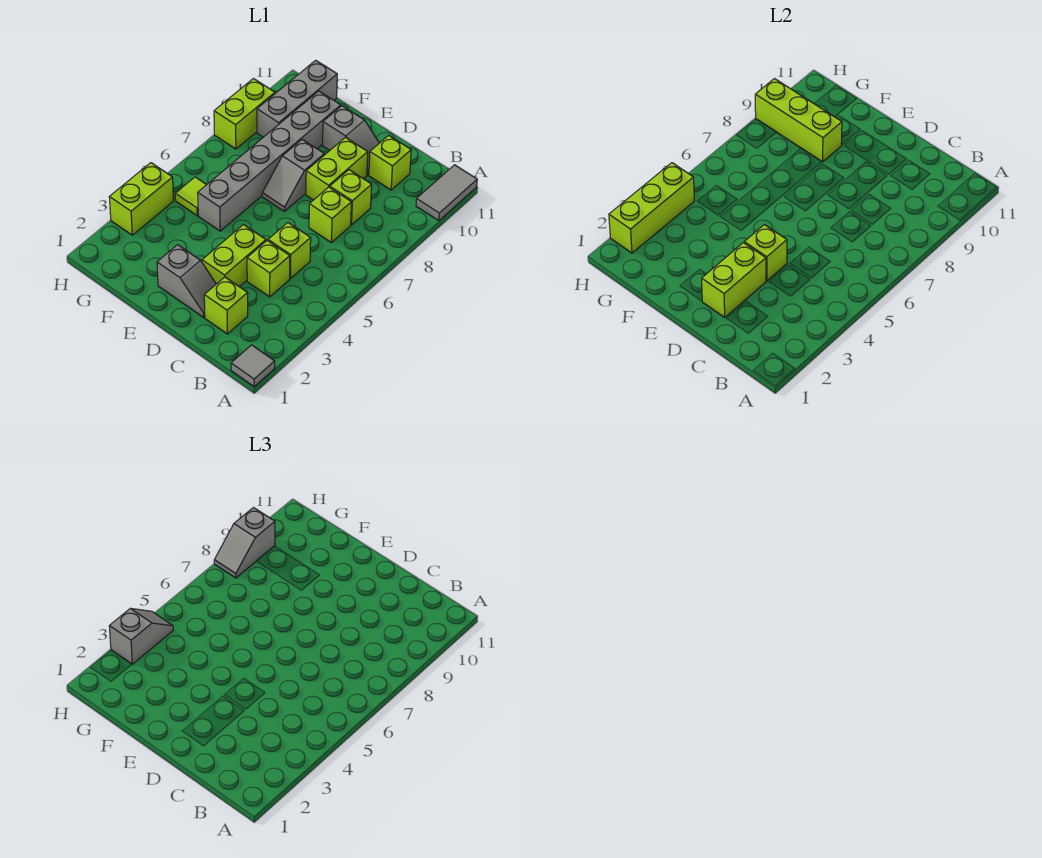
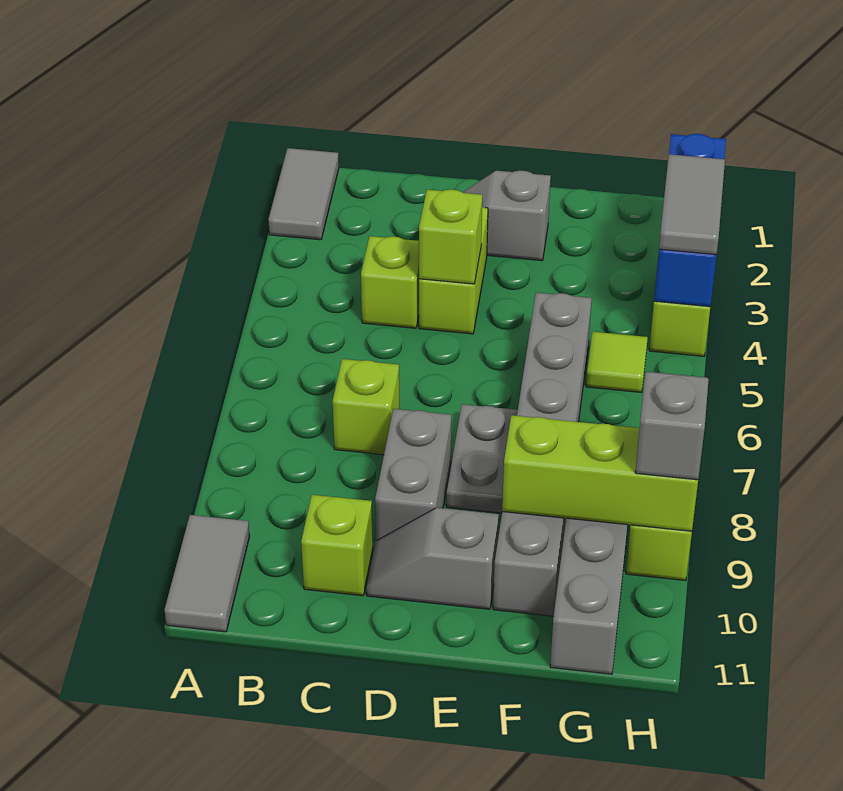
grey tile A1 level 1 -> grey tile A1:A2 level 1
lime brick C2 level 1 -> none
lime brick C5 level 1 -> none
lime brick C8 level 1 -> none
lime brick D2:D3 level 2 -> none
lime brick D8:D9 level 1 -> grey brick D8:D9 level 1
grey slope E7:E8 level 1 top 8 -> grey plate E7:E8 level 1
lime brick H2:H4 level 2 -> blue brick H2:H4 level 2
grey slope H3:H4 level 3 top 3 -> grey tile H3:H4 level 3

